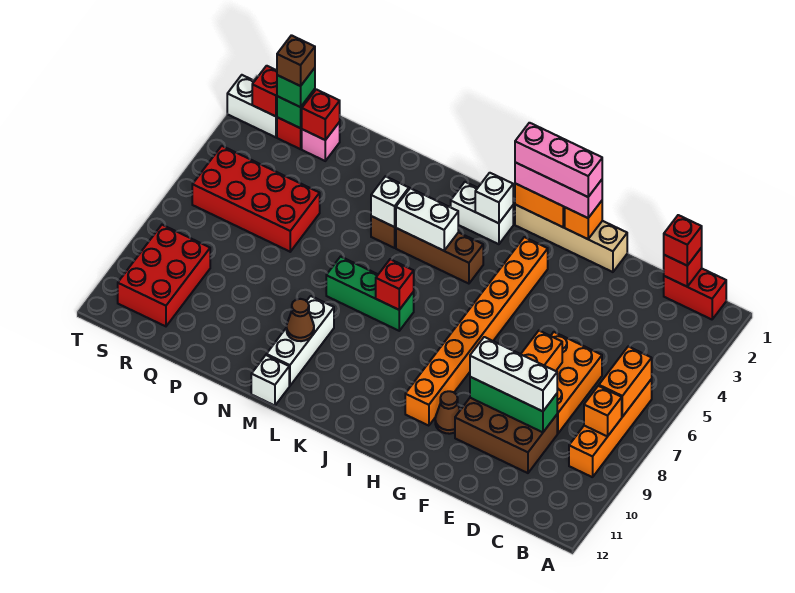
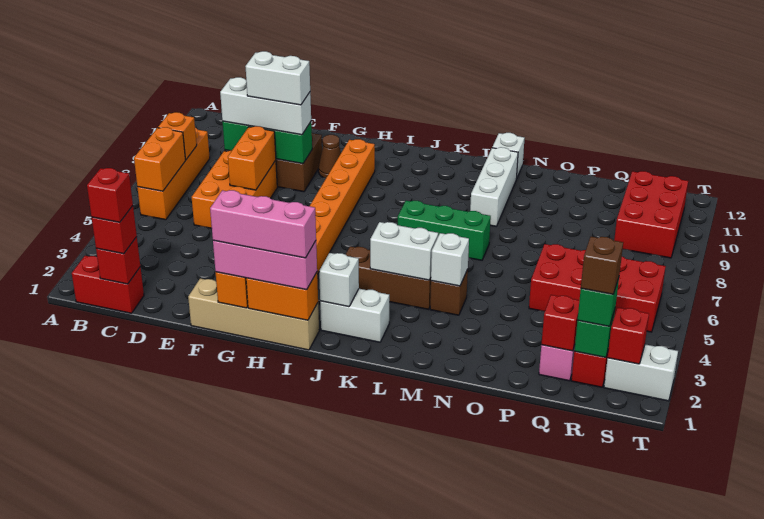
none -> white brick E9:F9 level 4
red brick K7 level 2 -> red brick C1 level 4
brown cone M10 level 2 -> none

